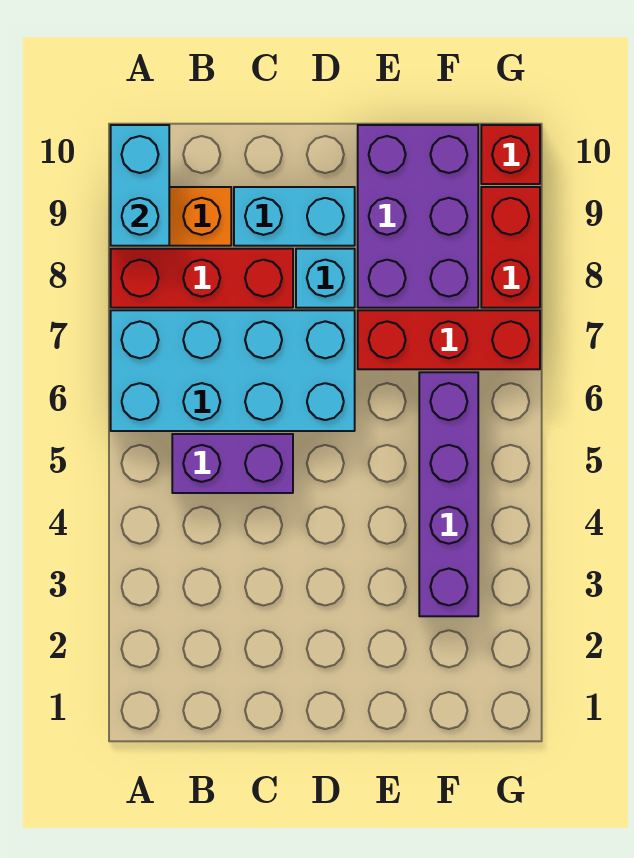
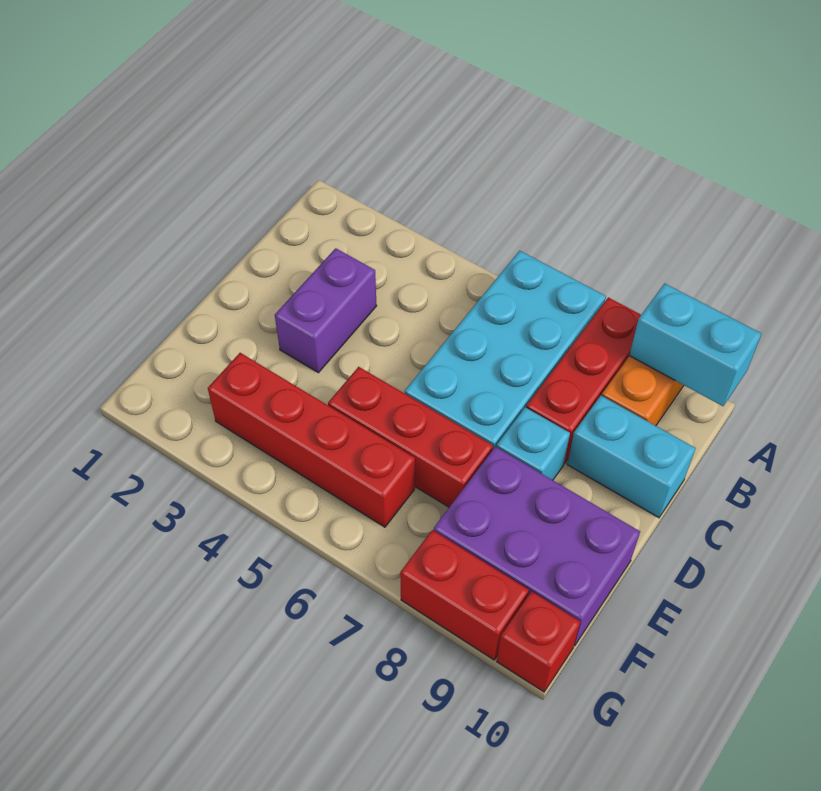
purple brick B5:C5 level 1 -> purple brick C3:D3 level 1
cyan brick C9:D9 level 1 -> cyan brick C9:C10 level 1
red brick E7:G7 level 1 -> red brick E5:E7 level 1
purple brick F3:F6 level 1 -> red brick F3:F6 level 1

